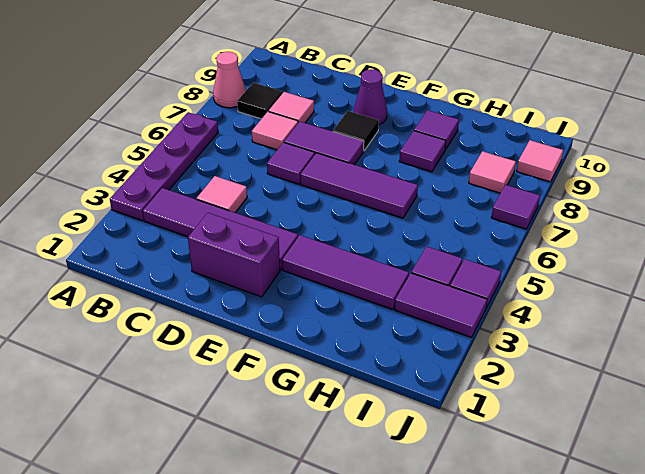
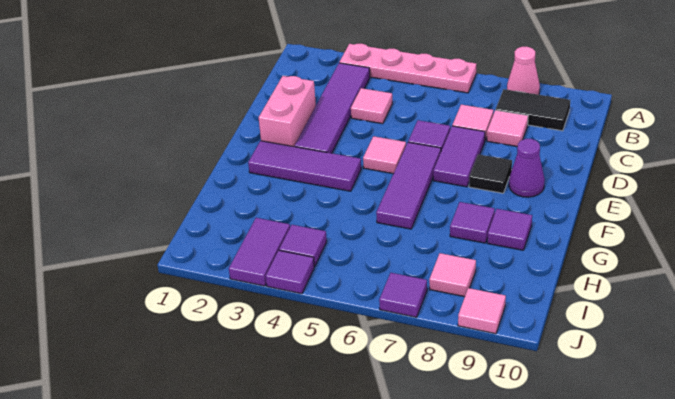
purple plate A3:A6 level 1 -> pink plate A3:A6 level 1
black tile B8 level 1 -> black tile B8:B9 level 1
purple brick D2:E2 level 1 -> pink brick D2:E2 level 1
none -> pink tile E5 level 1
purple tile F3:H3 level 1 -> purple tile F2:F4 level 1

